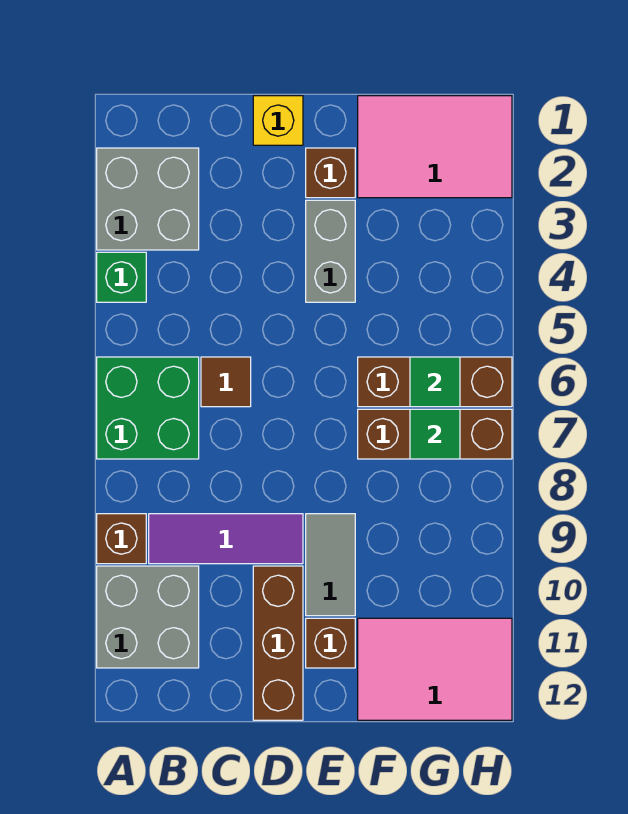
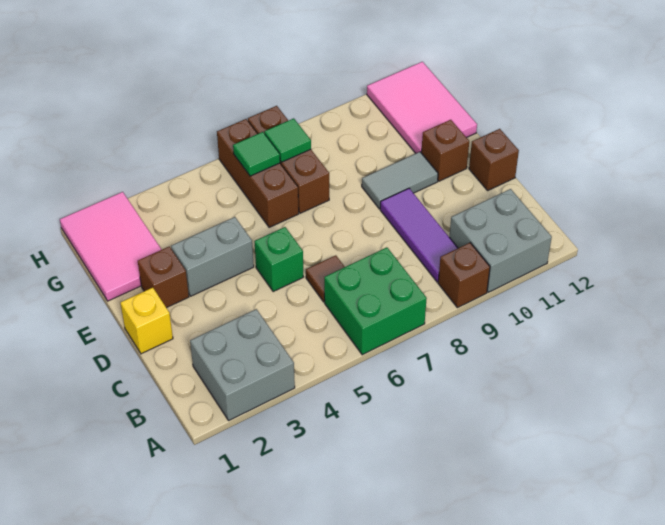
green brick A4 level 1 -> green brick D5 level 1
brown brick D10:D12 level 1 -> brown brick D12 level 1

